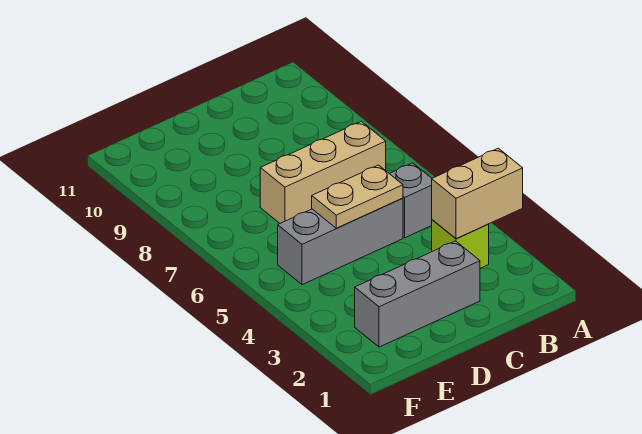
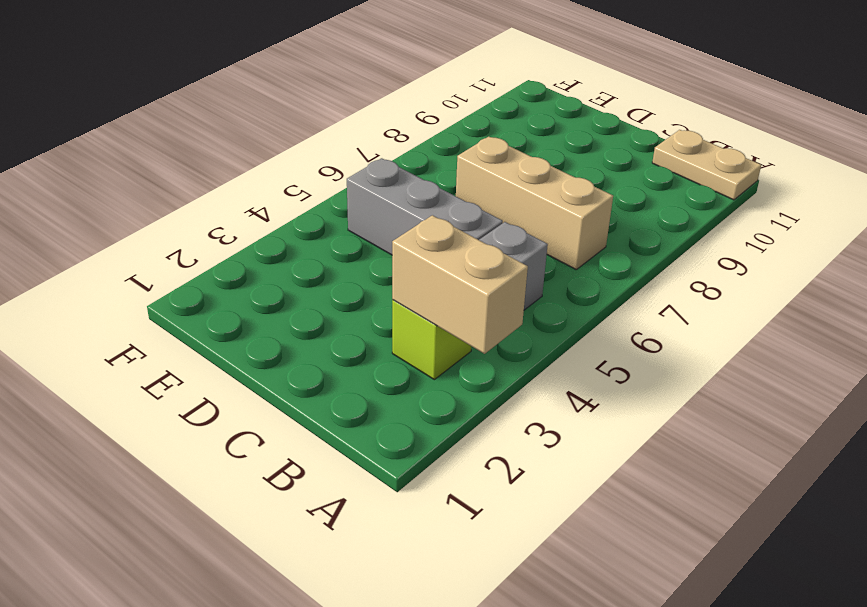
grey brick C2:E2 level 1 -> none
tan plate C5:D5 level 2 -> tan plate A11:B11 level 1

